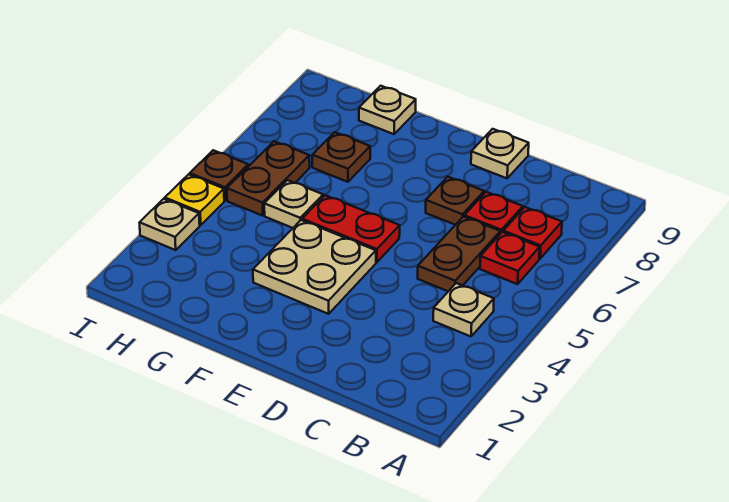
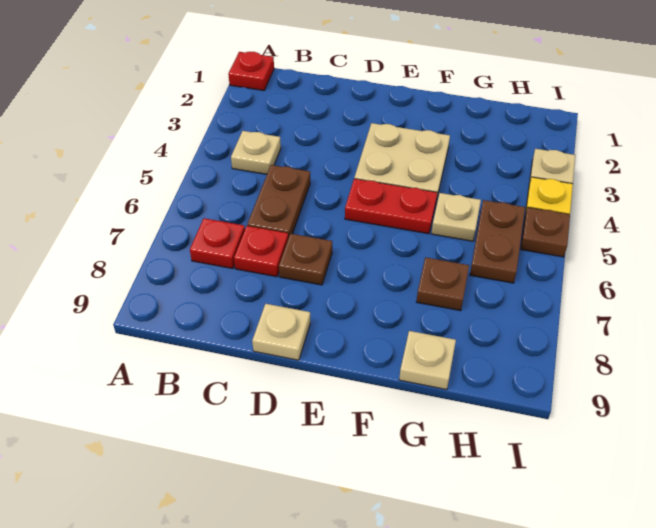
red plate B6 level 1 -> red plate A1 level 1

